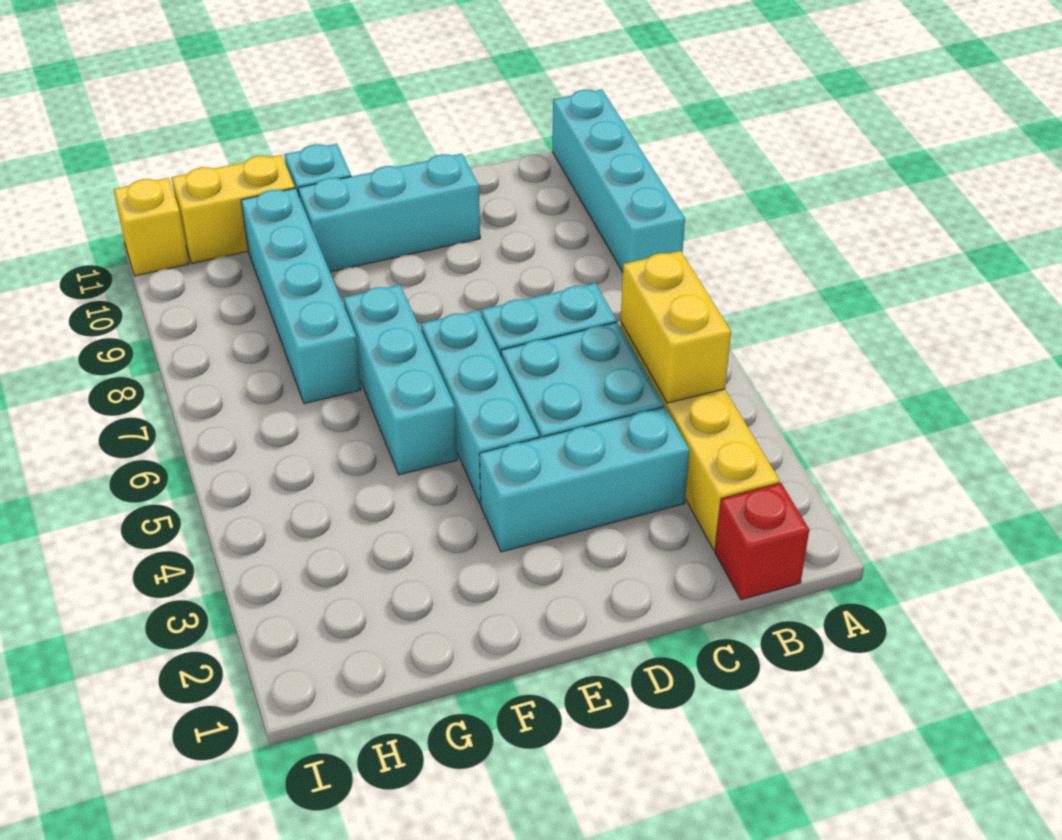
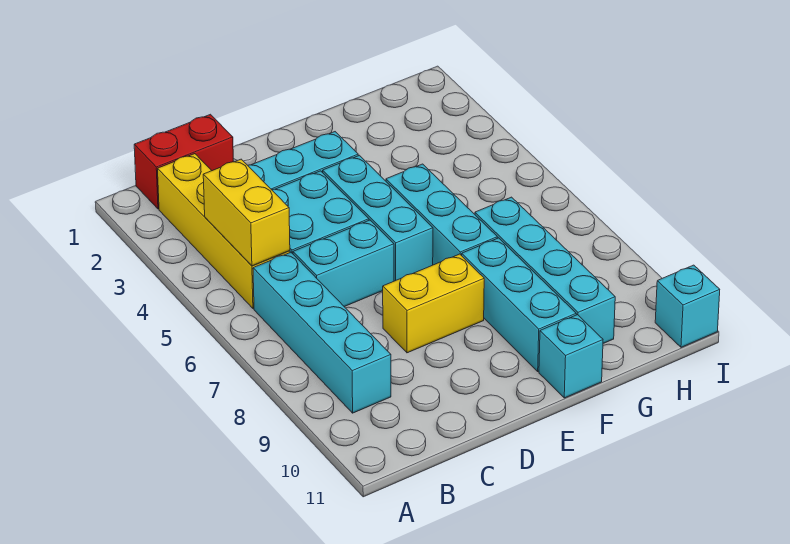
cyan brick A8:A11 level 1 -> cyan brick B6:B9 level 1
red brick B1 level 1 -> red brick B1:C1 level 1
cyan brick D10:F10 level 1 -> cyan brick F8:F10 level 1
yellow brick G11:H11 level 1 -> yellow brick D8:E8 level 1
yellow brick I11 level 1 -> cyan brick I11 level 1

